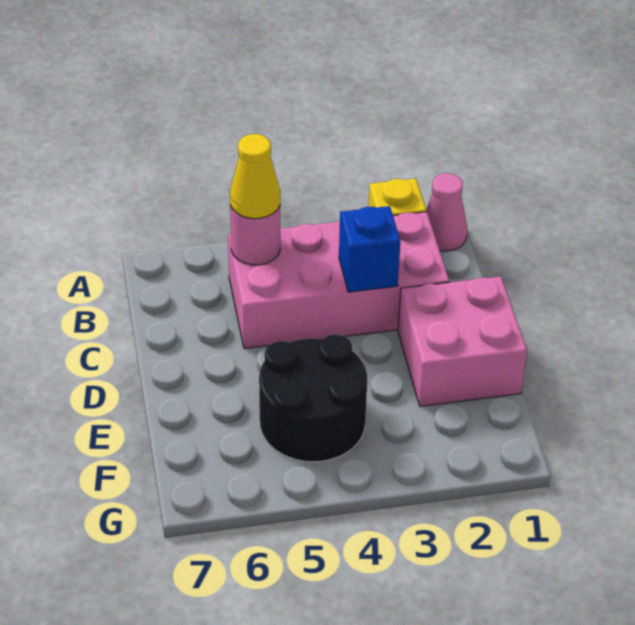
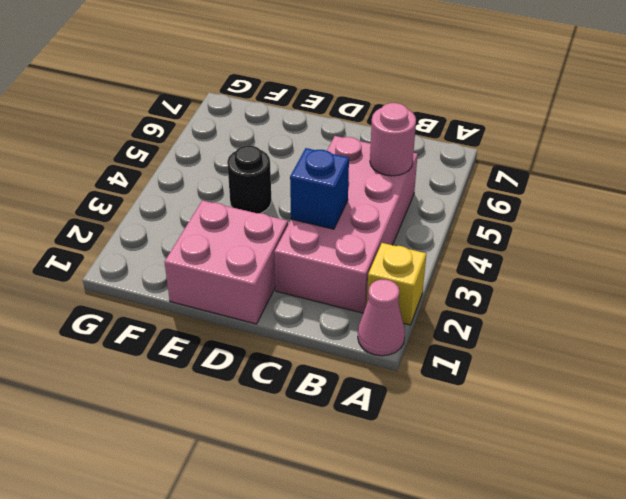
yellow cone B5 level 3 -> none
black round brick E4:F5 level 1 -> black round brick E4 level 1

